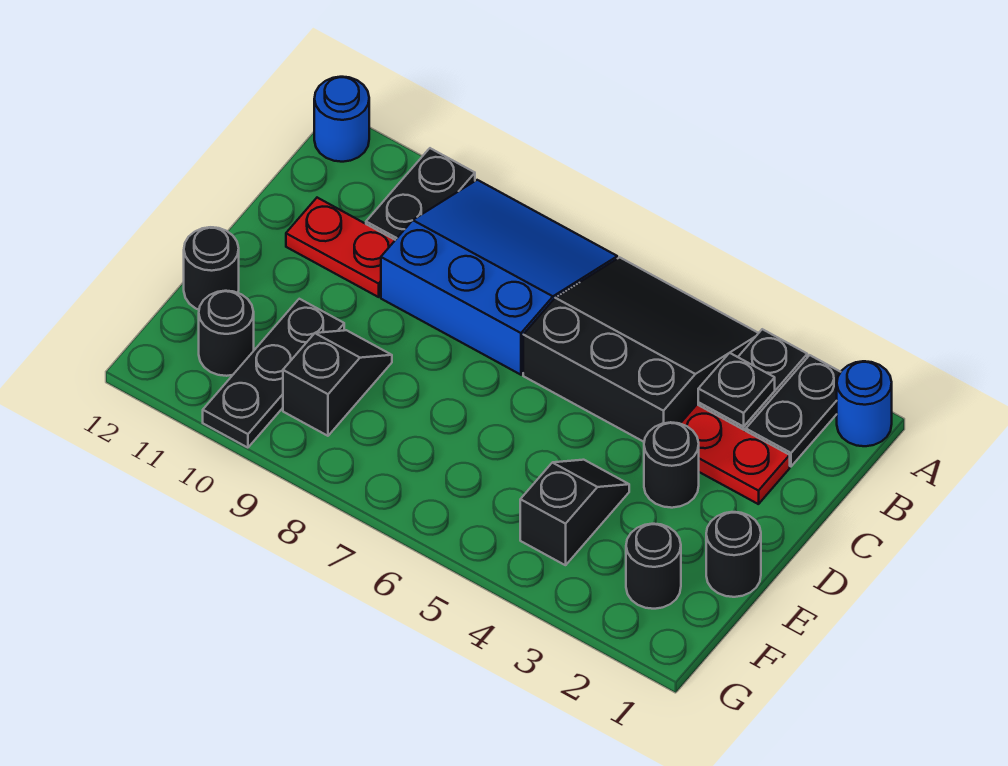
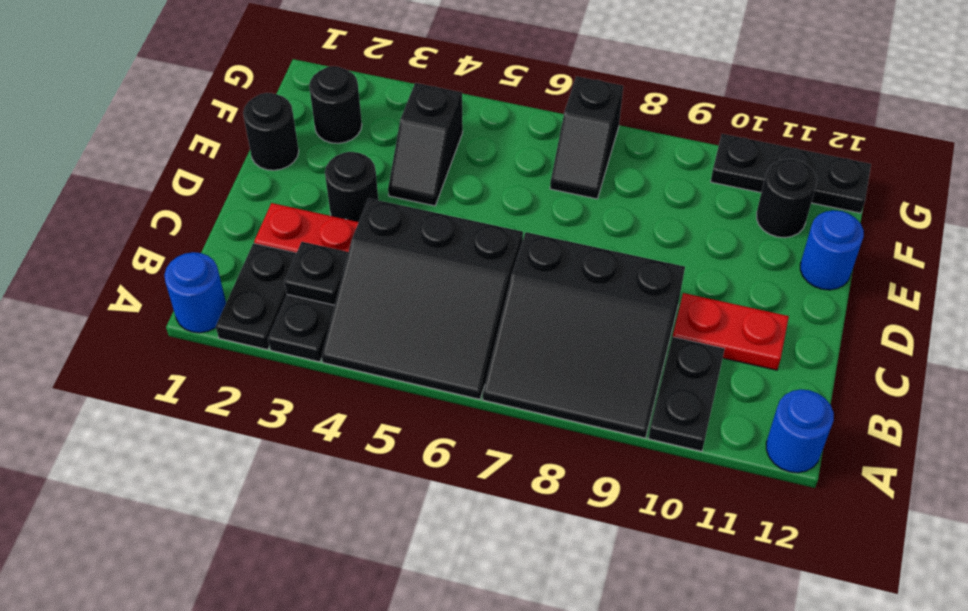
blue slope A7:C9 level 1 top C -> black slope A7:C9 level 1 top C
black slope E9:F9 level 1 top F -> black slope F7:G7 level 1 top G
black plate E10:G10 level 1 -> black plate G10:G12 level 1
black round brick E12 level 1 -> blue round brick E12 level 1

